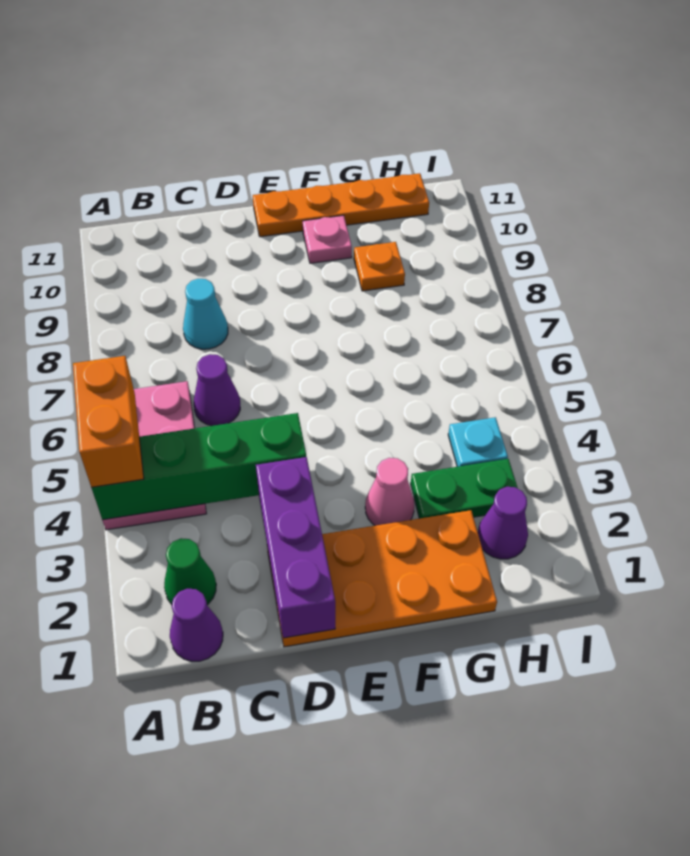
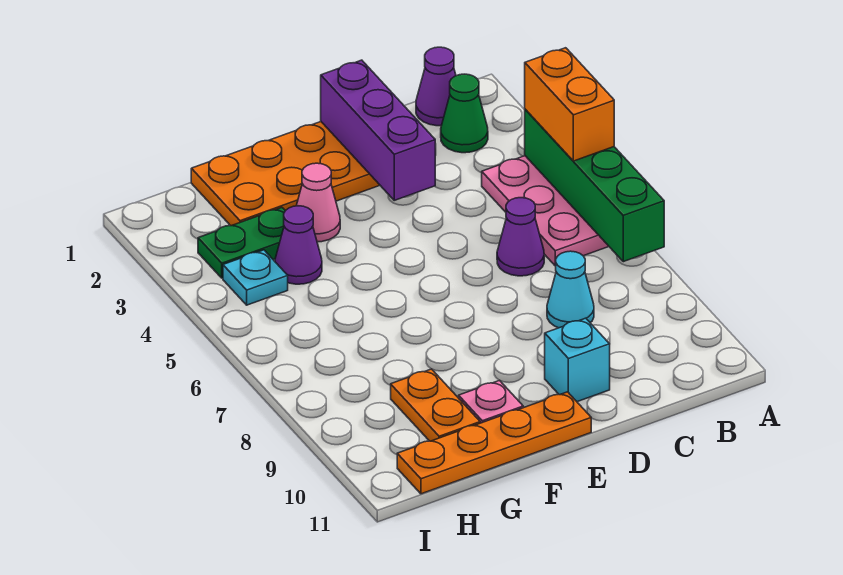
green brick A4:D4 level 2 -> green brick A4:A7 level 2
none -> cyan brick D10 level 1
orange plate G9 level 1 -> orange plate G9:G10 level 1
purple cone H2 level 1 -> purple cone G4 level 1

